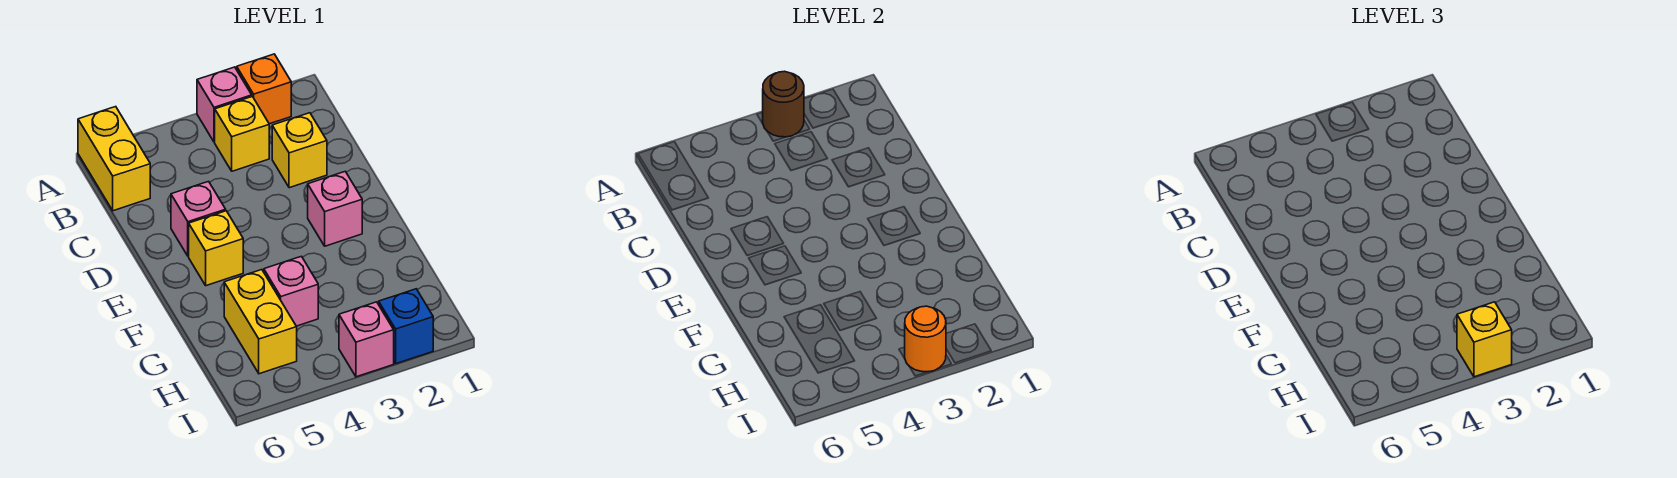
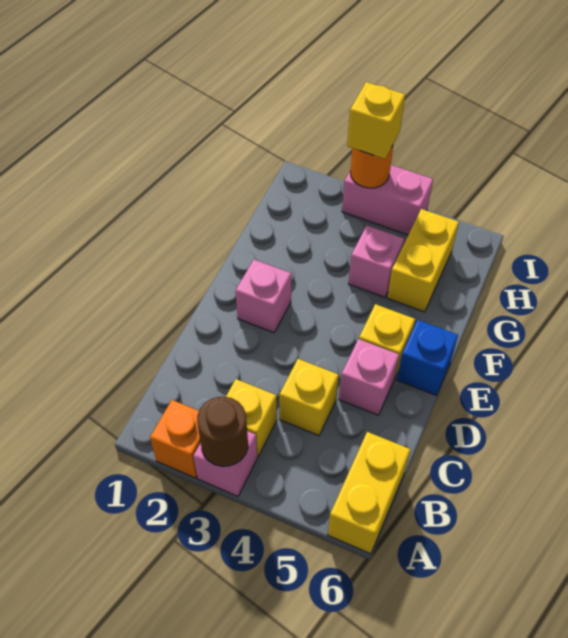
yellow brick C2 level 1 -> yellow brick C4 level 1
blue brick I2 level 1 -> blue brick E6 level 1
pink brick I3 level 1 -> pink brick I3:I4 level 1

